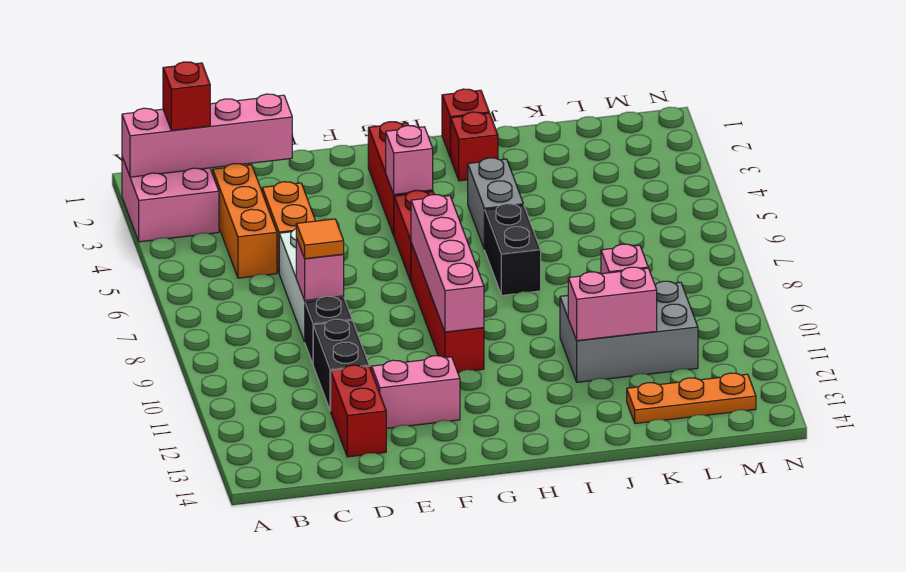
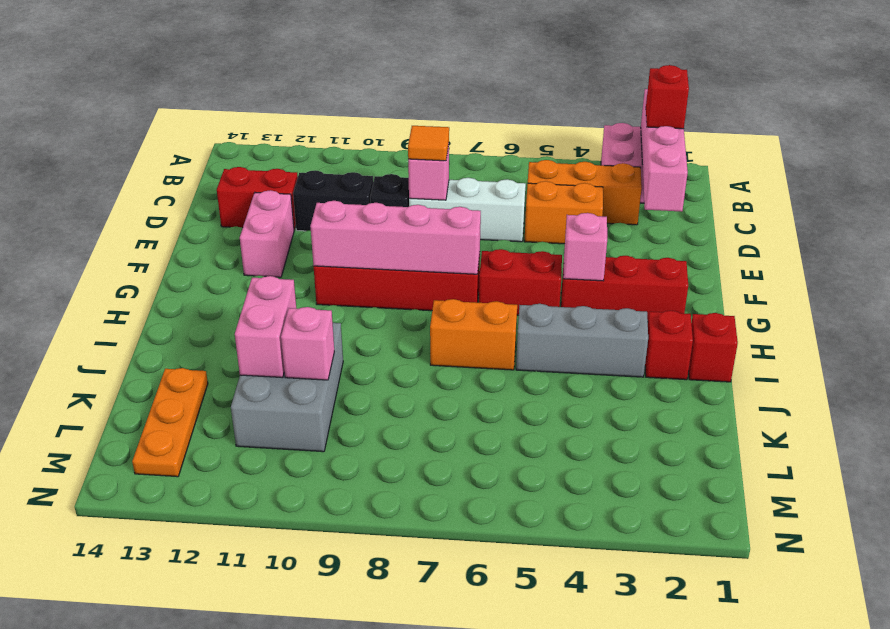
grey brick I4:I5 level 1 -> grey brick I3:I5 level 1
black brick I6:I7 level 1 -> orange brick I6:I7 level 1

